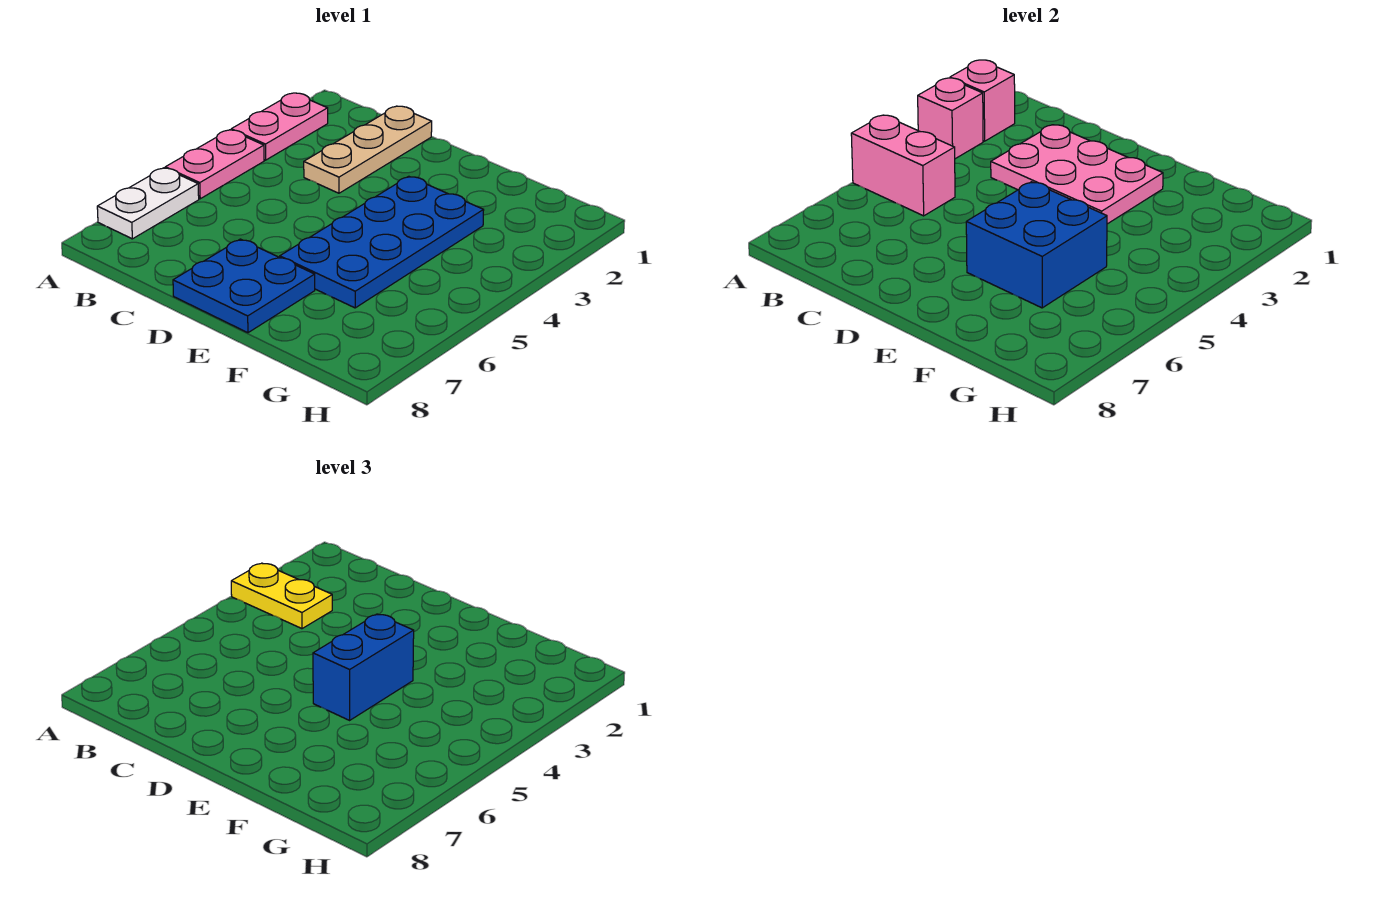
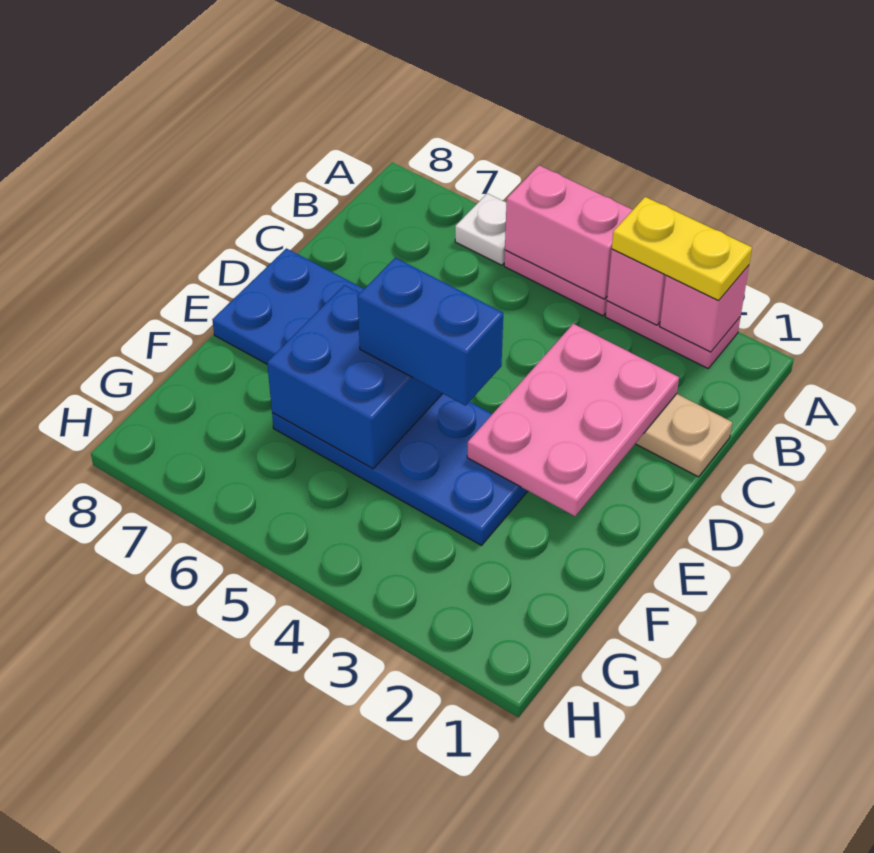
yellow plate A3:B3 level 3 -> yellow plate A2:A3 level 3
pink brick A5:B5 level 2 -> pink brick A4:A5 level 2
white plate A6:A7 level 1 -> white plate A6 level 1

